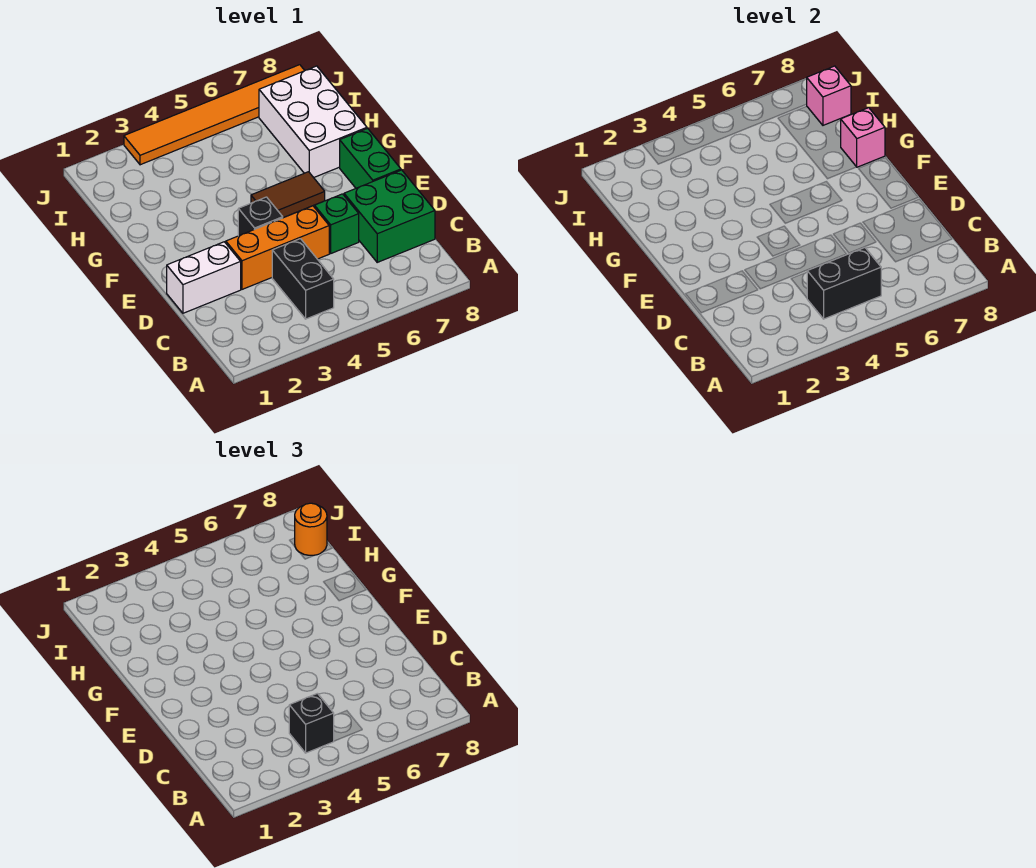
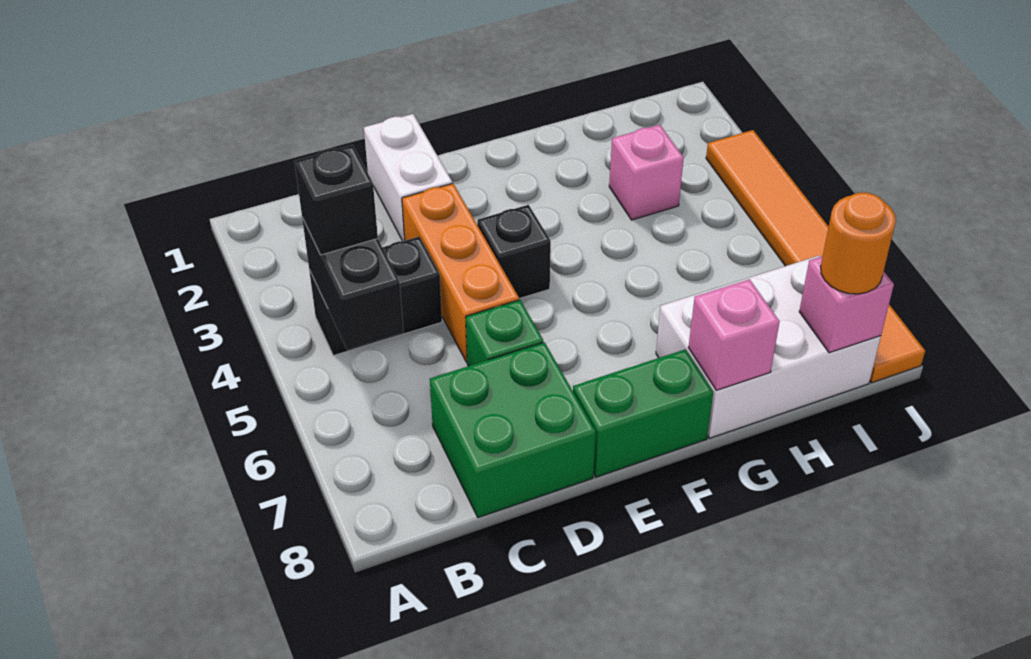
brown tile F5:F6 level 1 -> none
none -> pink brick H3 level 1

